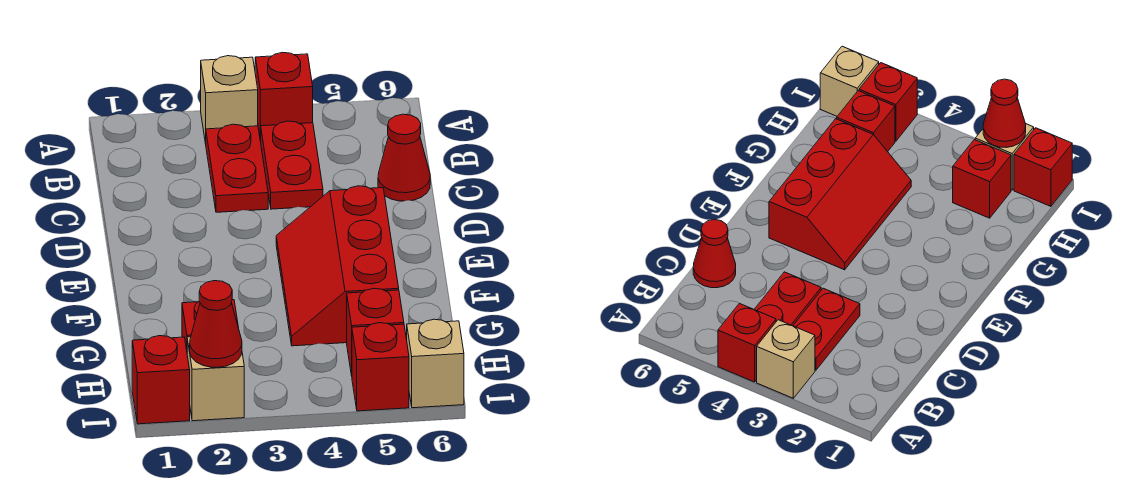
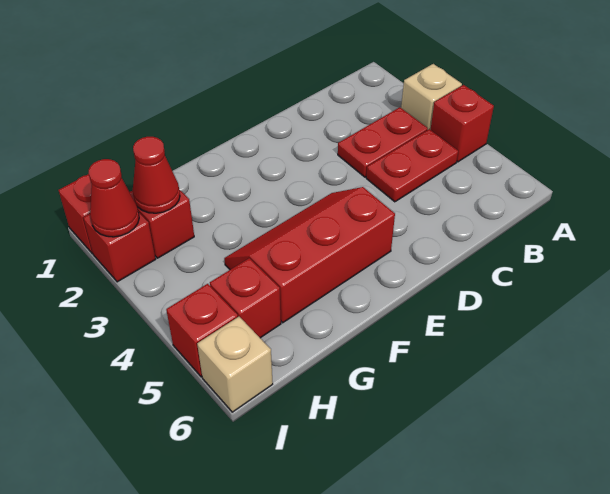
red cone C6 level 1 -> red cone H2 level 2
tan brick I2 level 1 -> red brick I2 level 1

